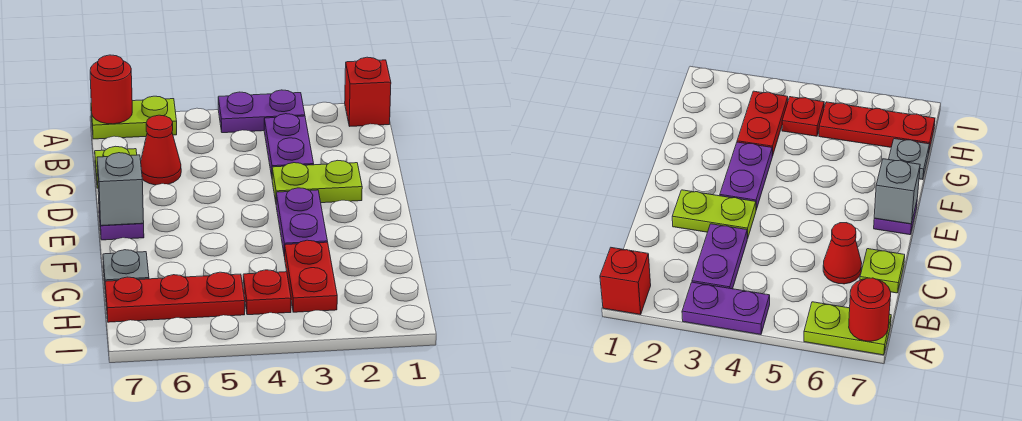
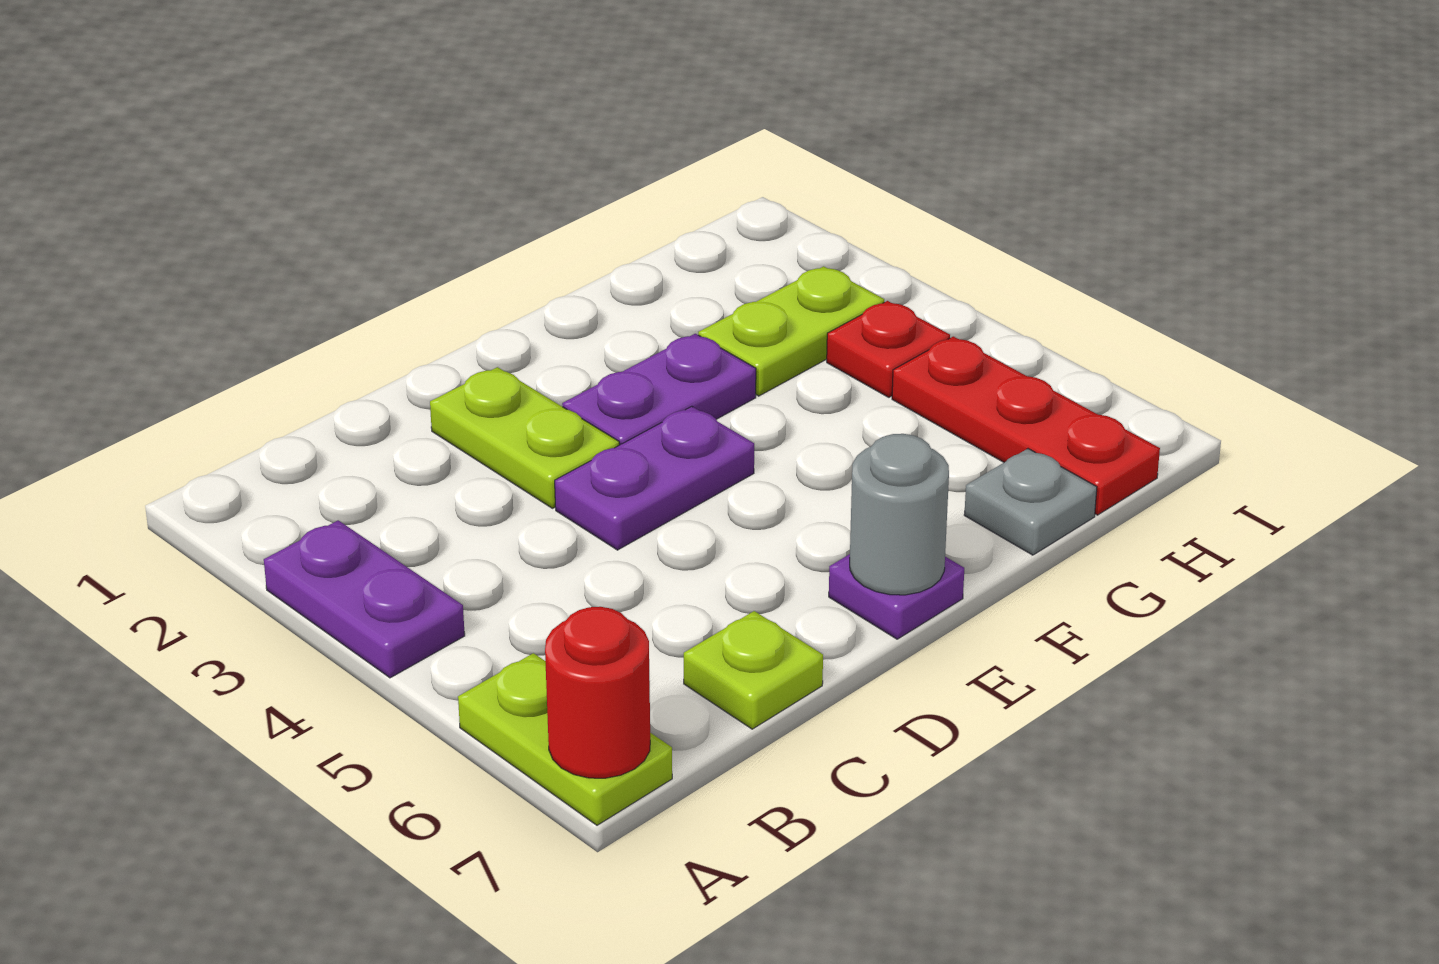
red brick A1 level 1 -> none
purple plate B3:C3 level 1 -> purple plate D4:E4 level 1
red cone C6 level 1 -> none
grey brick E7 level 2 -> grey round brick E7 level 2
red plate G3:H3 level 1 -> lime plate G3:H3 level 1

